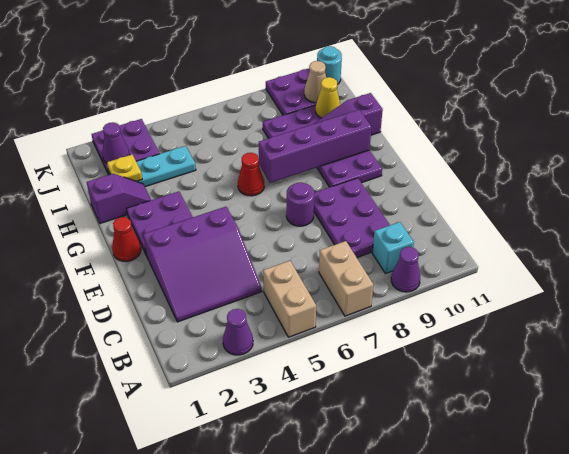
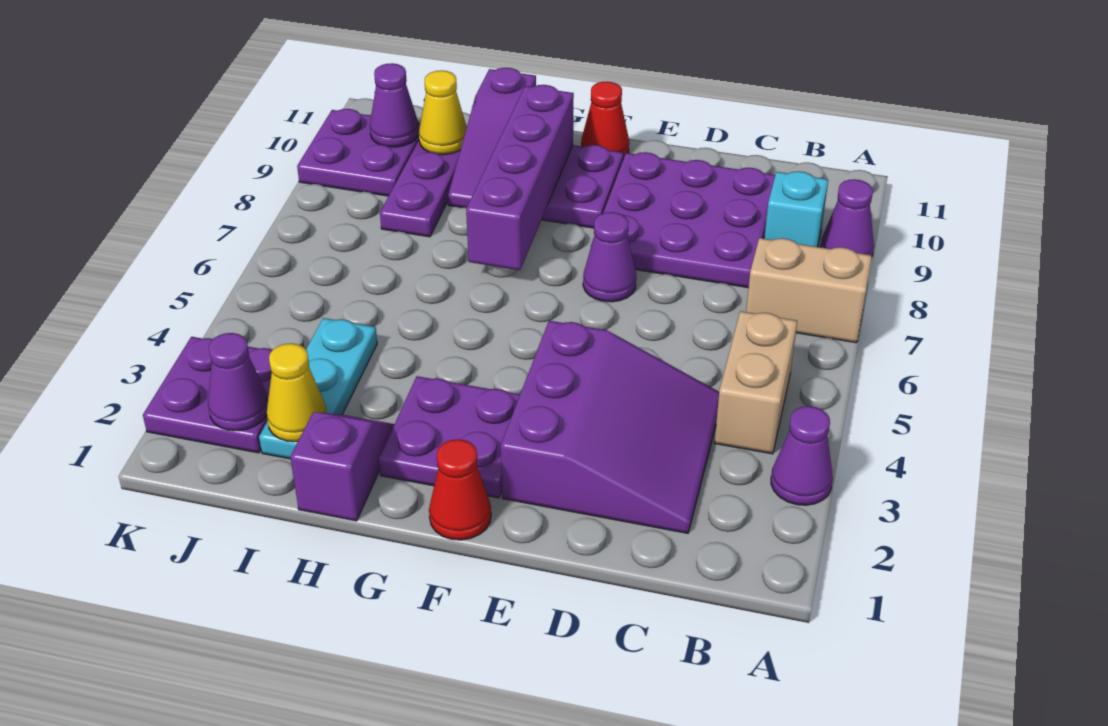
tan brick A5:B5 level 1 -> tan brick B4:B5 level 1
purple plate C8:E9 level 1 -> purple plate C8:E10 level 1
purple round brick E7 level 1 -> purple cone E7 level 1
red cone G6 level 1 -> red cone F11 level 1
yellow plate I2 level 2 -> yellow cone I2 level 2
tan cone J10 level 2 -> purple cone J10 level 2
cyan round brick K11 level 1 -> none

